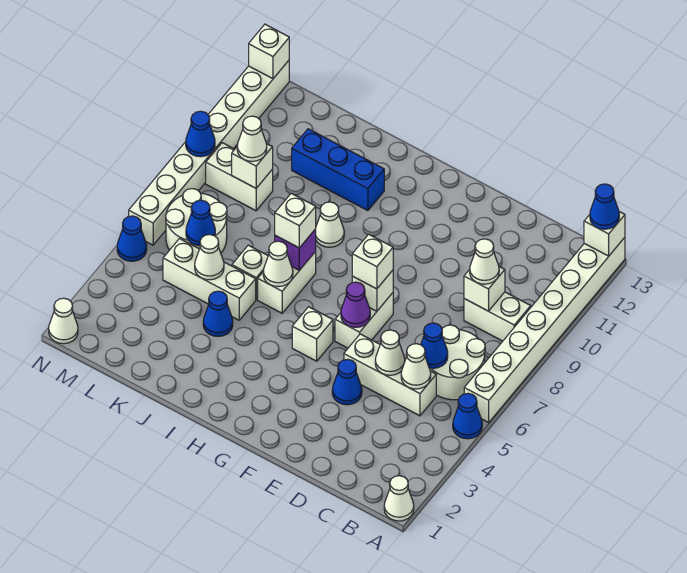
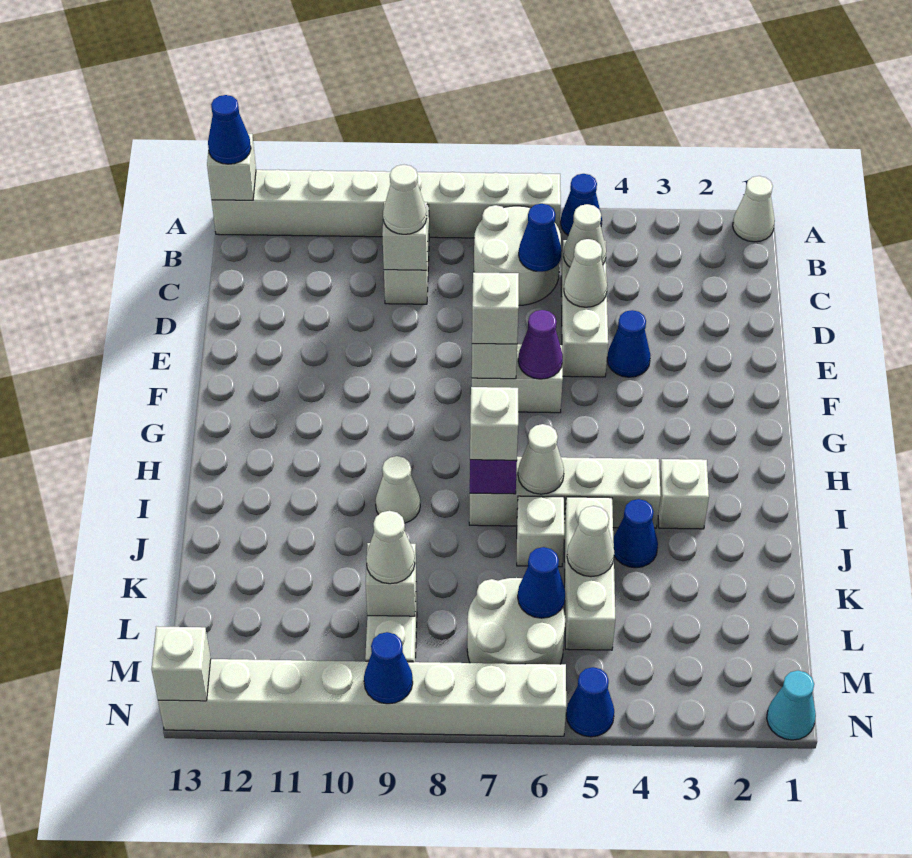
white brick G5 level 1 -> white brick I3 level 1
white brick I6:I7 level 1 -> white brick I4:I7 level 1
blue brick I11:K11 level 1 -> none
white cone N1 level 1 -> cyan cone N1 level 1

